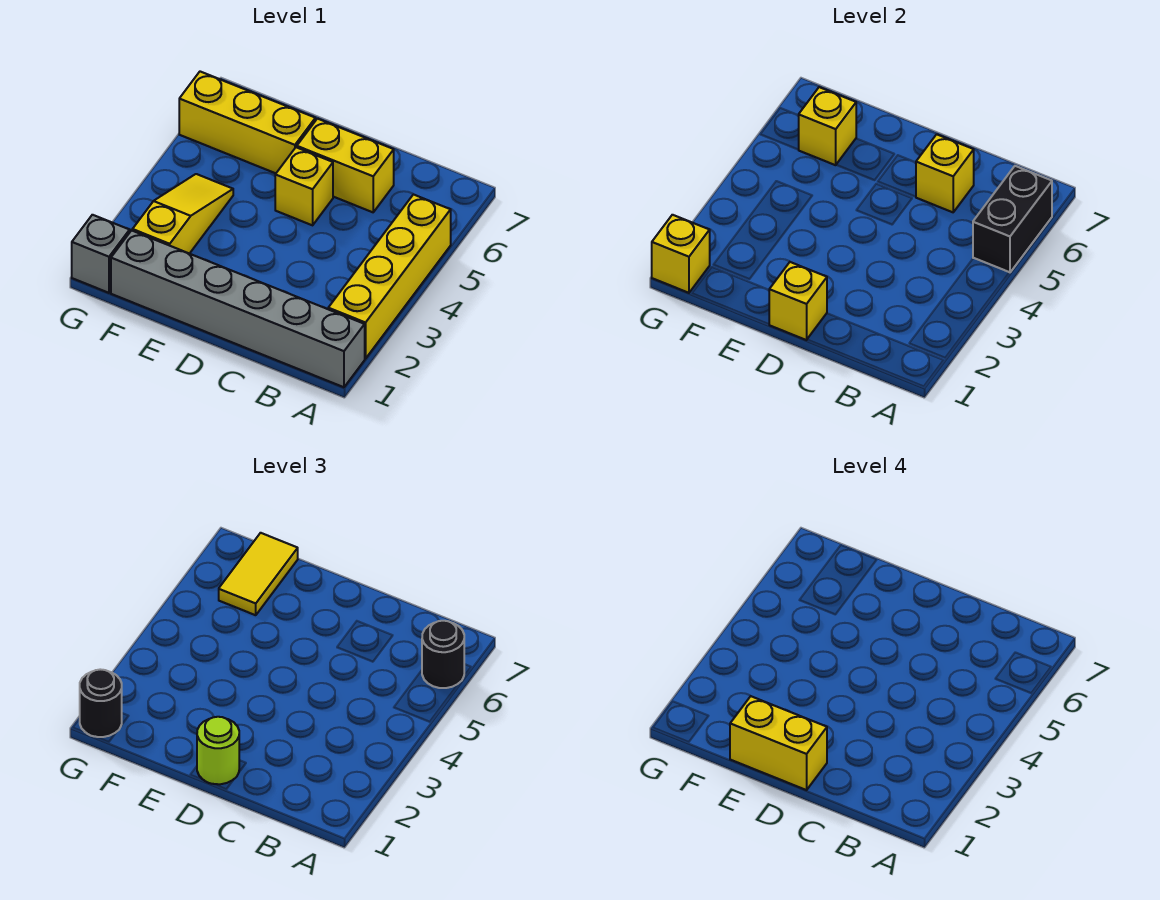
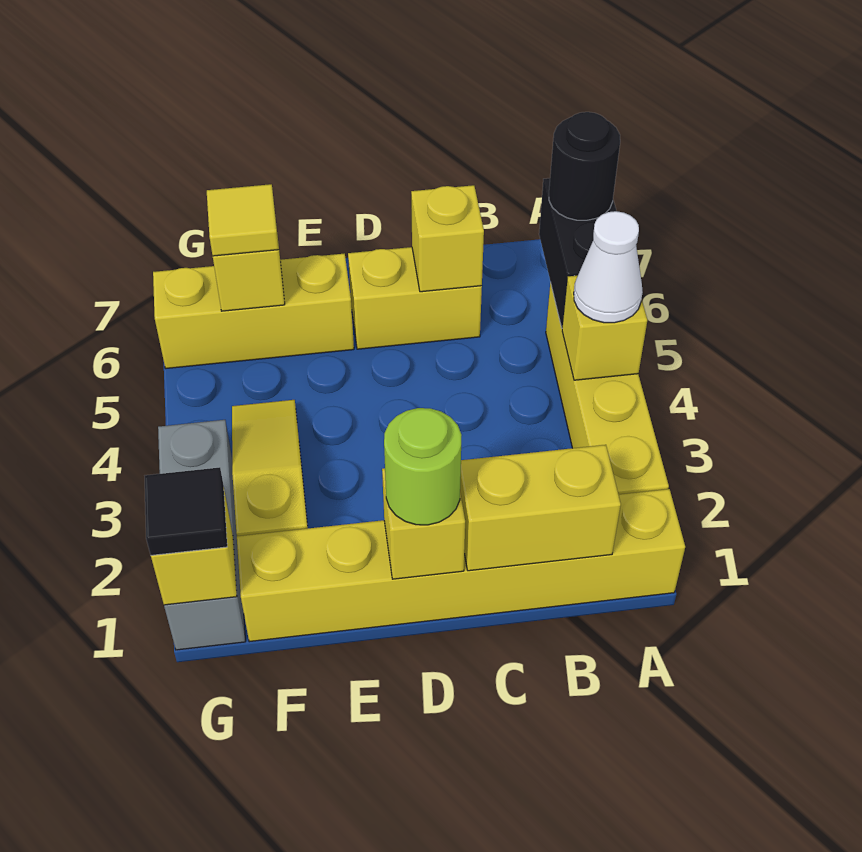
grey brick A1:F1 level 1 -> yellow brick A1:F1 level 1
none -> white cone A4 level 3
yellow brick D1:E1 level 4 -> yellow brick B1:C1 level 2
yellow brick D5 level 1 -> yellow brick A4 level 2
yellow tile F6:F7 level 3 -> yellow tile F6 level 3
grey brick G1 level 1 -> grey brick G1:G3 level 1
black round brick G1 level 3 -> black tile G1 level 3

